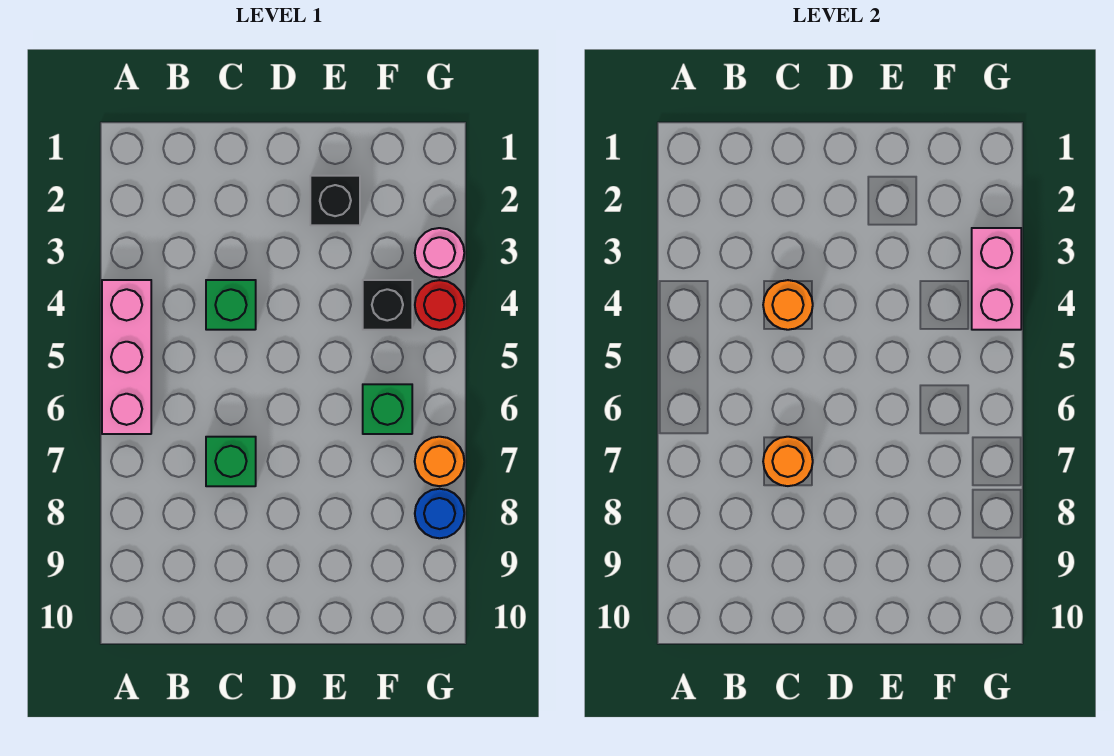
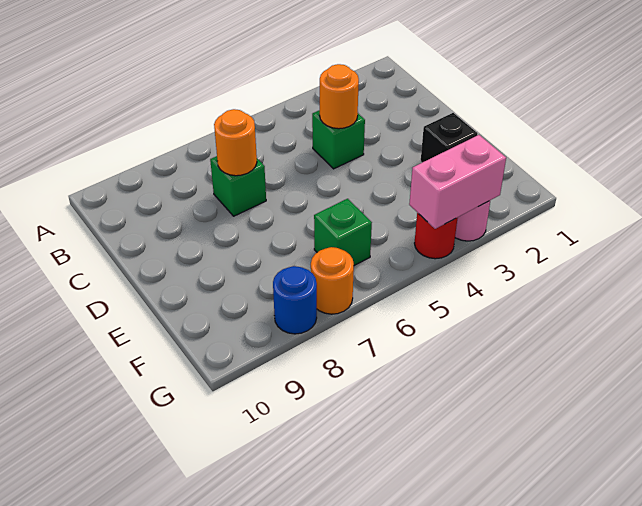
pink brick A4:A6 level 1 -> none
black brick F4 level 1 -> none

